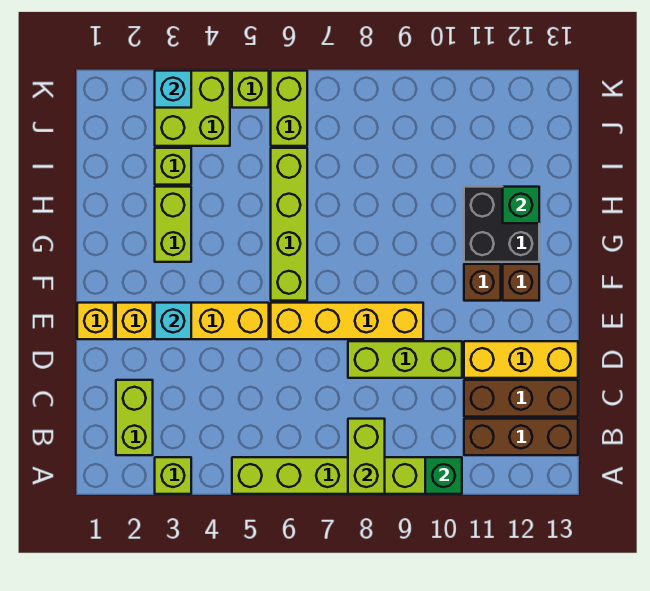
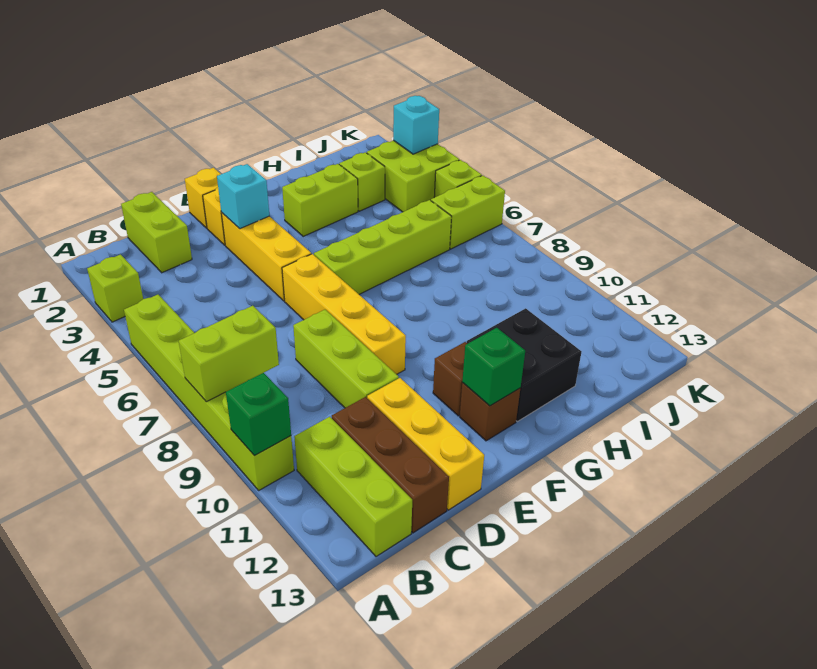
lime brick B2:C2 level 1 -> lime brick C1:C2 level 1
brown brick B11:B13 level 1 -> lime brick B11:B13 level 1
green brick H12 level 2 -> green brick F12 level 2

